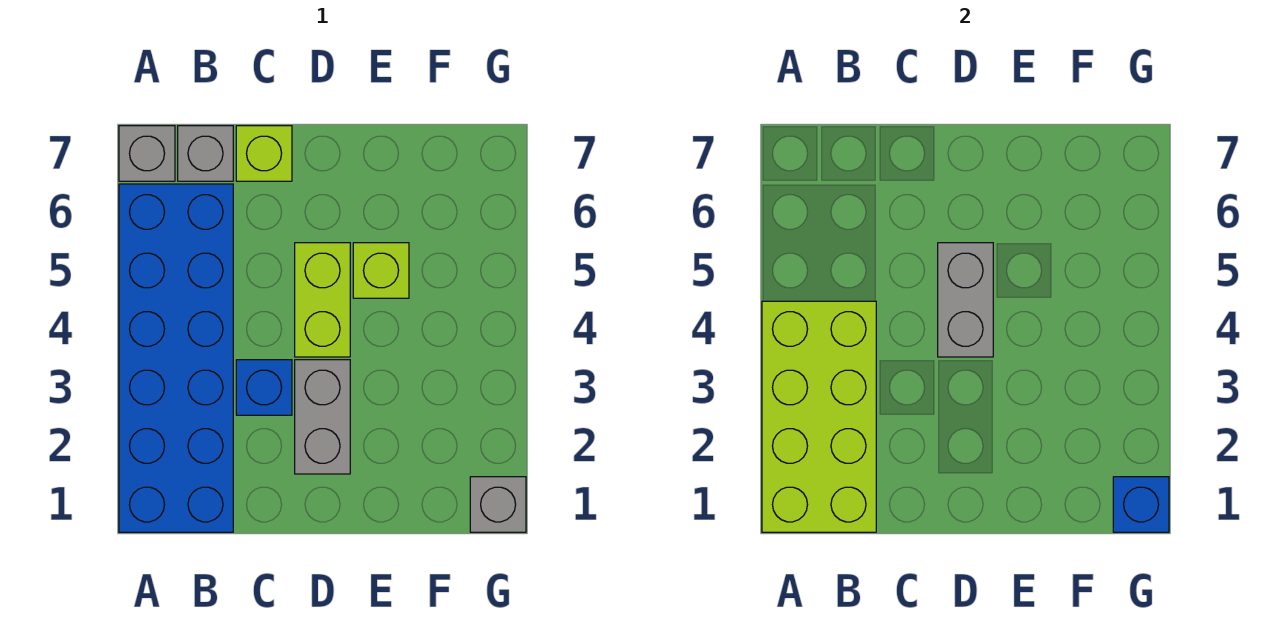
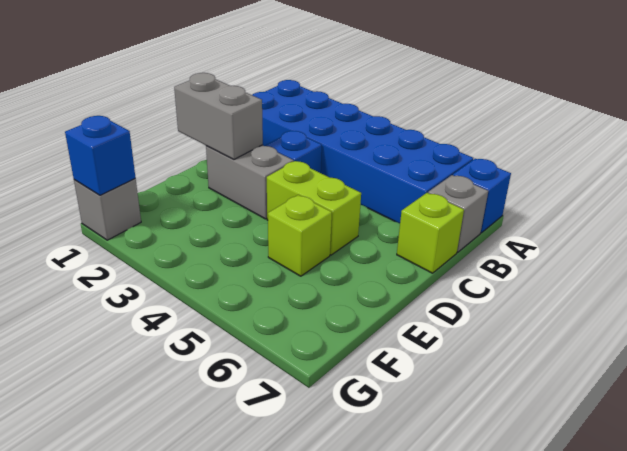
lime brick A1:B4 level 2 -> none
grey brick A7 level 1 -> blue brick A7 level 1
grey brick D4:D5 level 2 -> grey brick D1:D2 level 2

